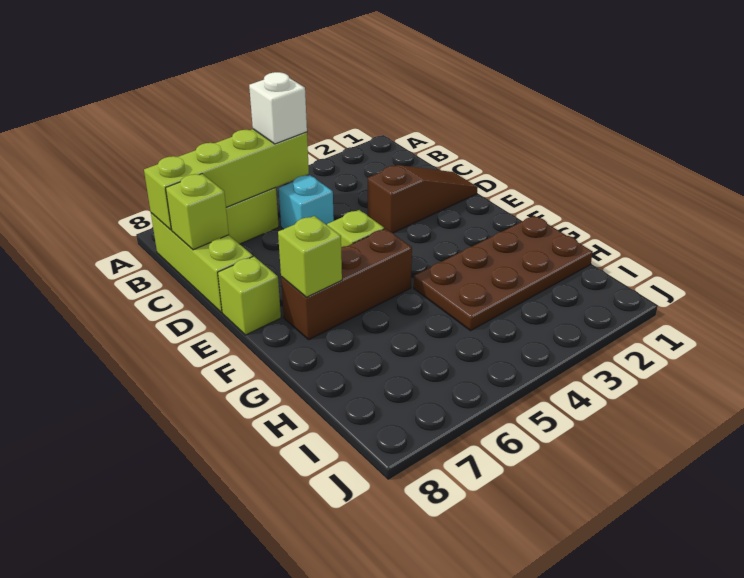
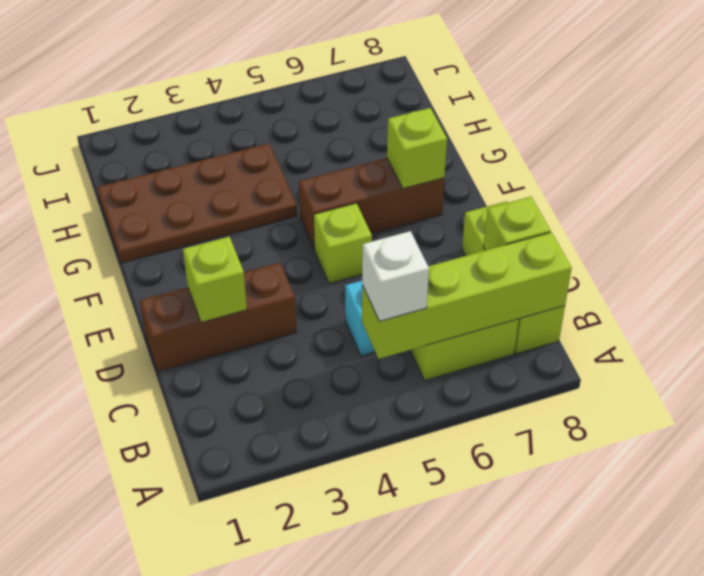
brown slope D1:D3 level 1 top 3 -> brown brick D1:D3 level 1
lime brick E8 level 1 -> lime brick D2 level 2

